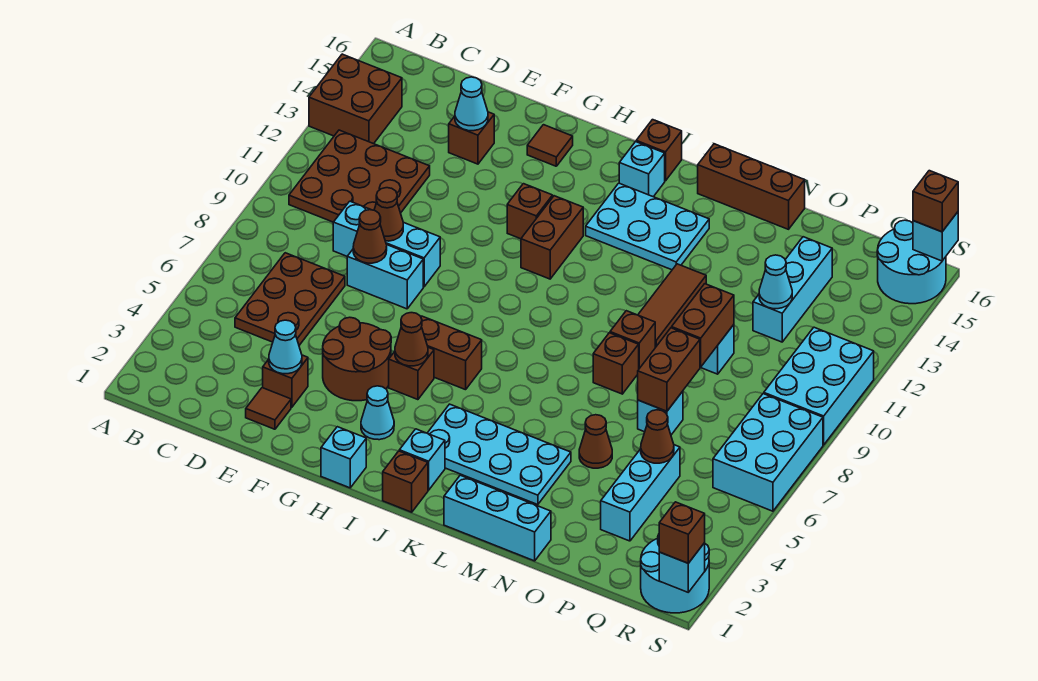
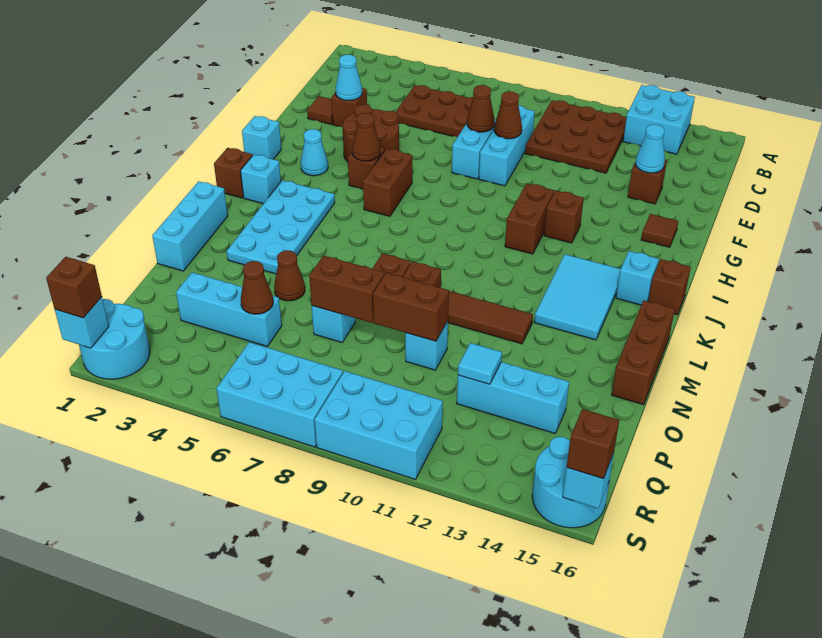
brown brick A13:B14 level 1 -> cyan brick A13:B14 level 1
brown brick I11:I12 level 1 -> brown brick H11:I11 level 1
cyan plate J13:L14 level 1 -> cyan tile J13:L14 level 1
cyan cone P12 level 2 -> cyan tile P12 level 2

